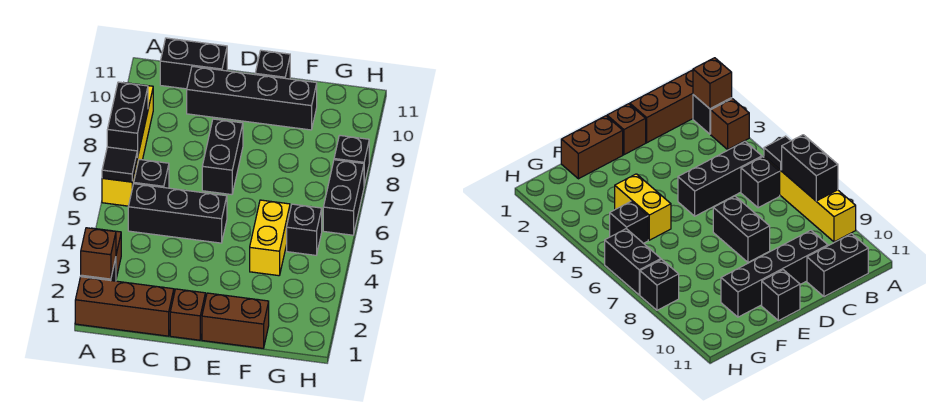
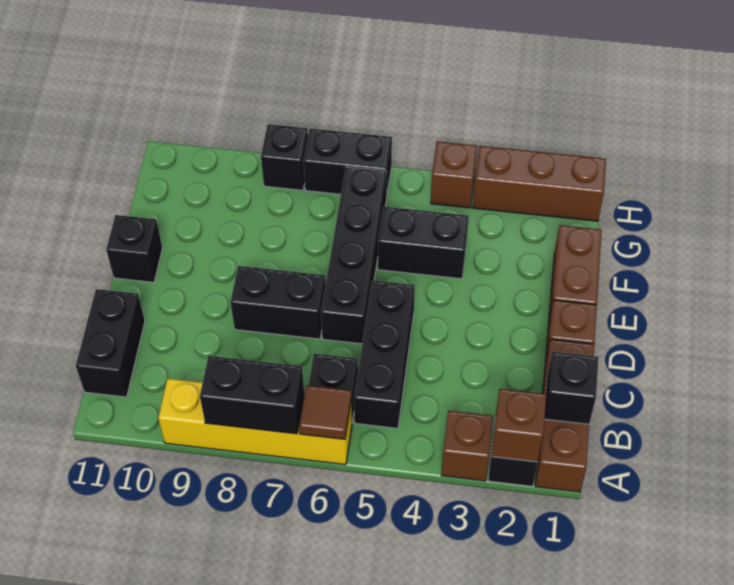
black tile A6 level 2 -> brown tile A6 level 2
black brick C10:F10 level 1 -> black brick D6:G6 level 1
yellow brick F4:F5 level 1 -> black brick F4:F5 level 1
black brick G5 level 1 -> black brick B1 level 2
none -> brown brick H1:H3 level 1
none -> brown brick H4 level 1

